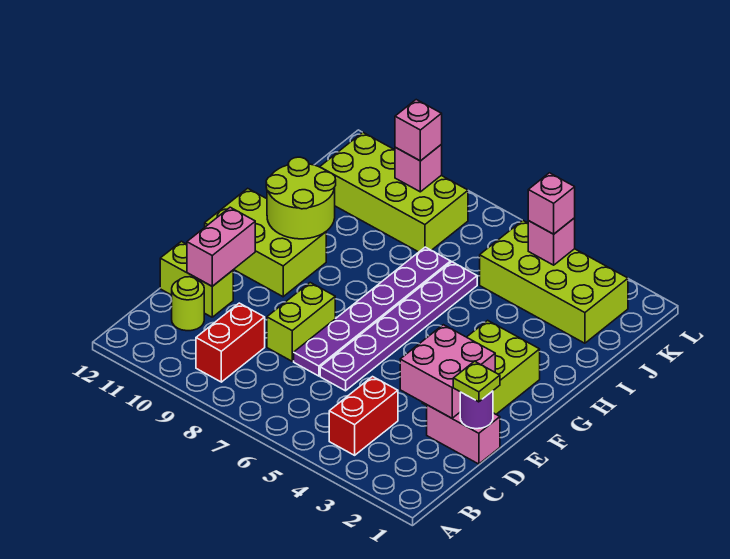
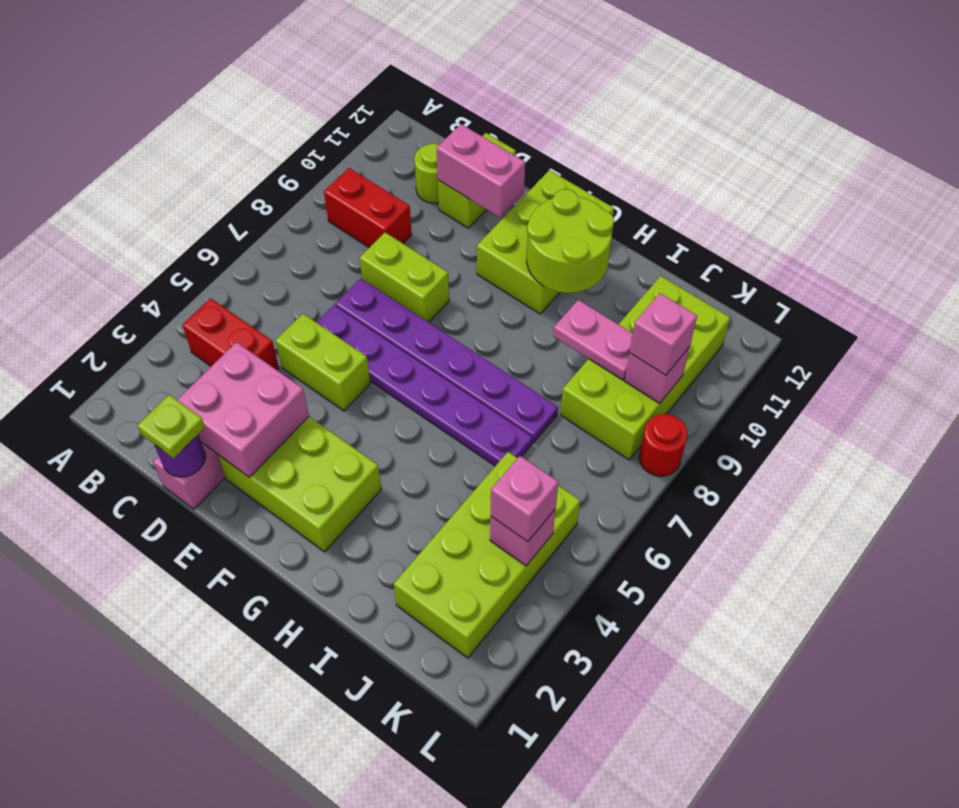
none -> lime brick D5:E5 level 1
none -> pink plate I9:J9 level 2
none -> red round brick L8 level 1

